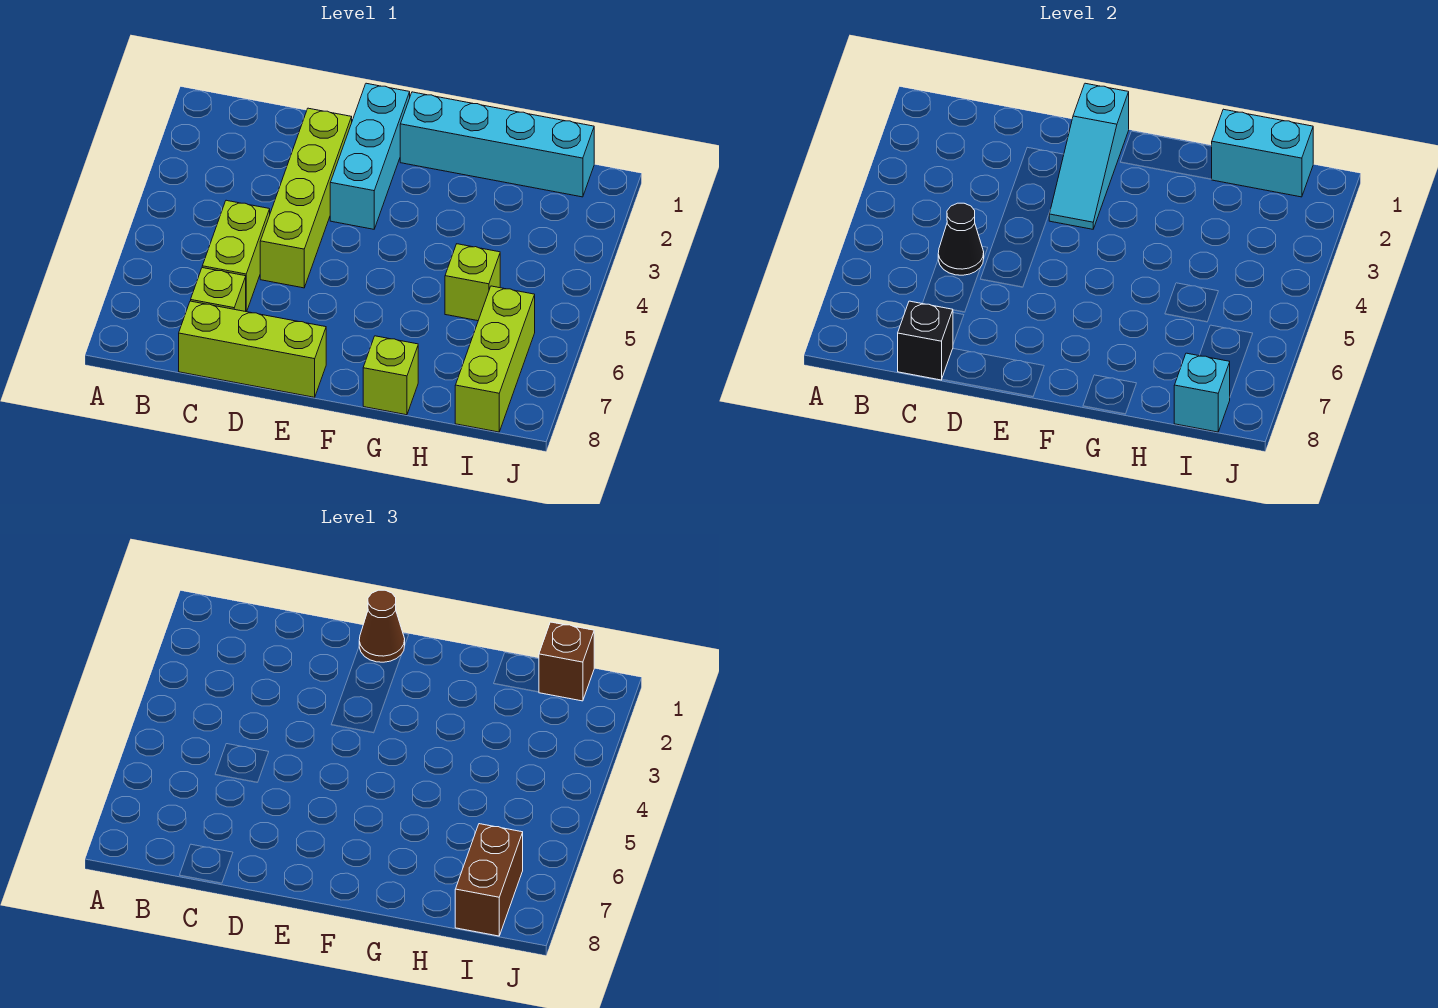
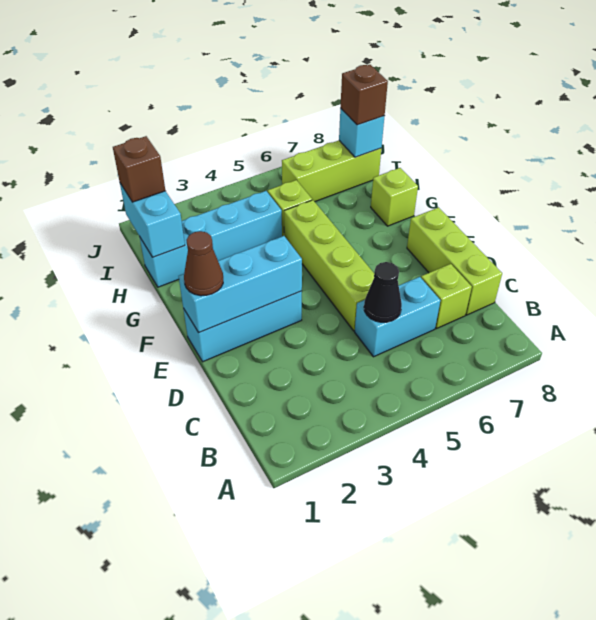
lime brick C5:C6 level 1 -> cyan brick C5:C6 level 1
black brick C8 level 2 -> none
lime brick D2:D5 level 1 -> lime brick D5:G5 level 1
cyan slope E1:E3 level 2 top 1 -> cyan brick E1:E3 level 2
cyan brick F1:I1 level 1 -> cyan brick H1:H4 level 1
brown brick I7:I8 level 3 -> brown brick I8 level 3

